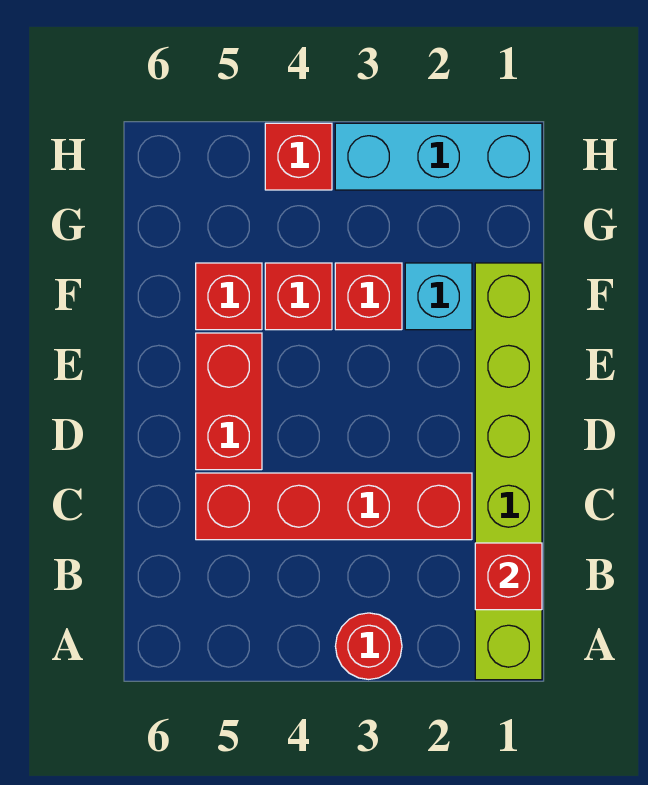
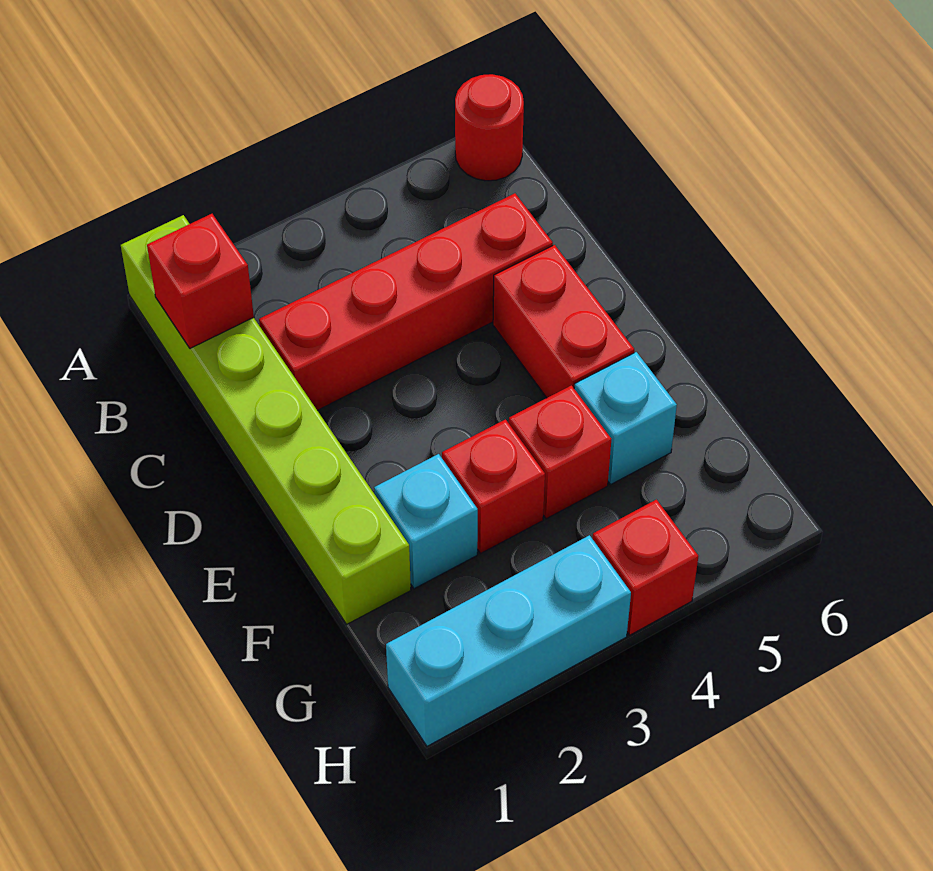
red round brick A3 level 1 -> red round brick A6 level 1
red brick F5 level 1 -> cyan brick F5 level 1

